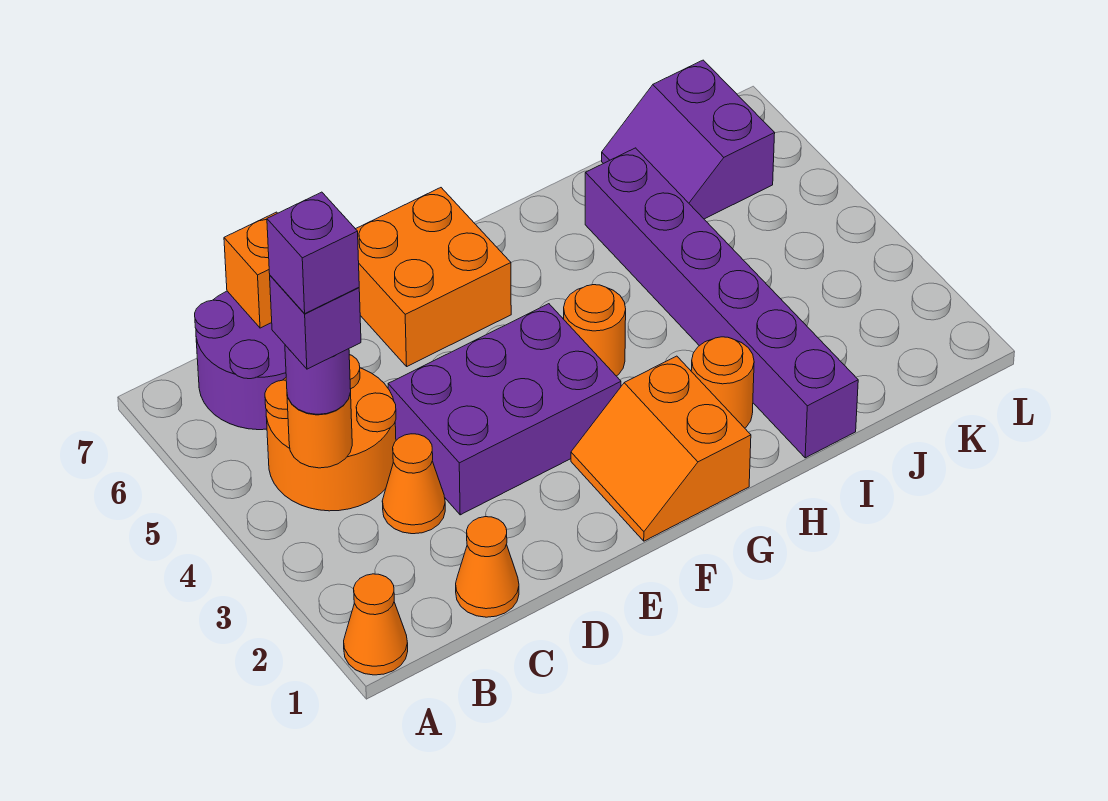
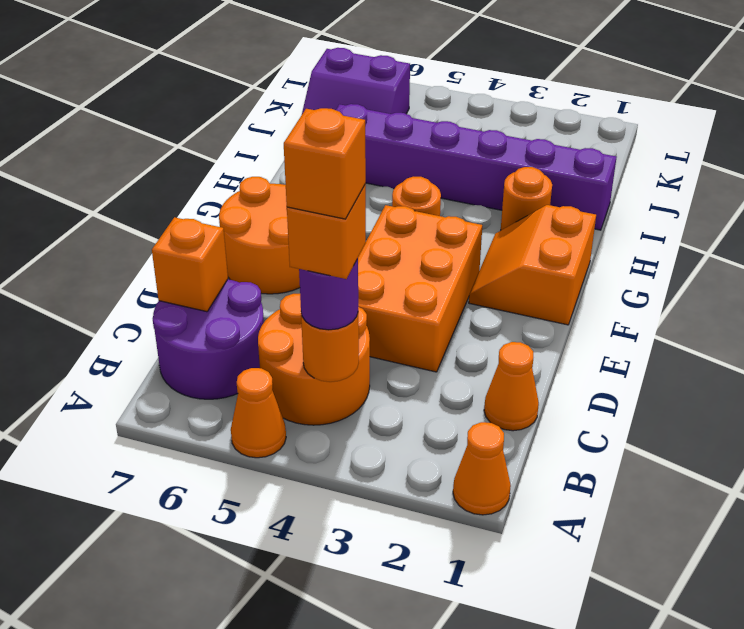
purple brick B4 level 4 -> orange brick B4 level 4
purple brick B4 level 5 -> orange brick B4 level 5
orange cone C3 level 1 -> orange cone A5 level 1
purple brick D3:F4 level 1 -> orange brick D3:F4 level 1
orange brick E6:F7 level 1 -> orange round brick E6:F7 level 1
orange slope F1:G2 level 1 top G -> orange slope F1:G2 level 1 top 1

